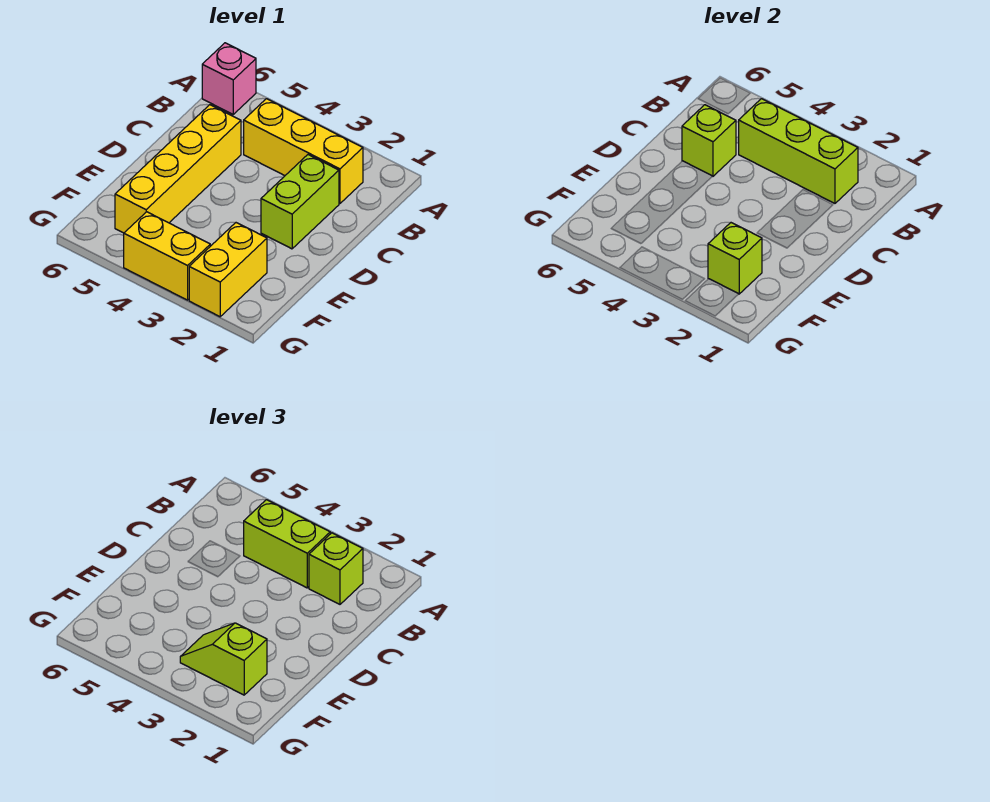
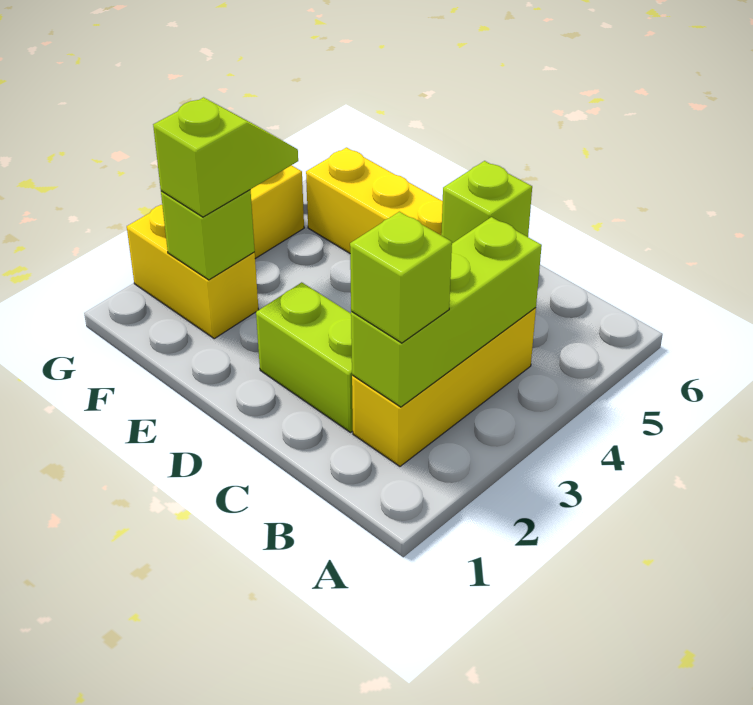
pink brick A6 level 1 -> none
lime brick B3:B4 level 3 -> none

